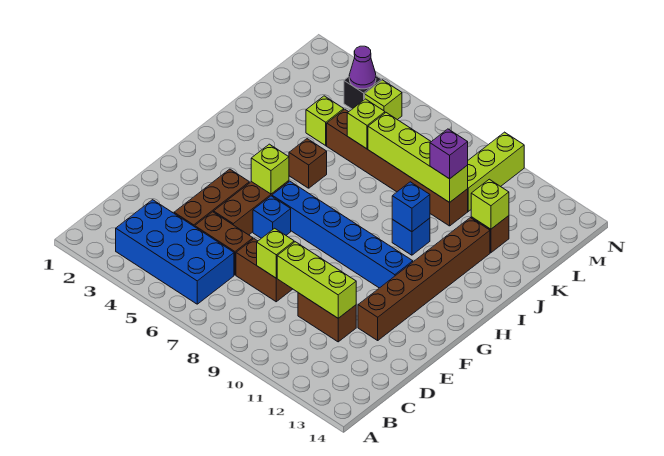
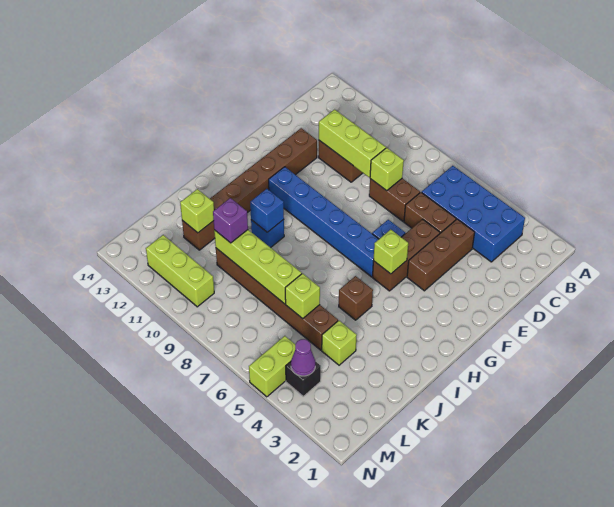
lime brick L10:N10 level 1 -> lime brick M10:M12 level 1
lime brick M5 level 1 -> lime brick M5:N5 level 1

